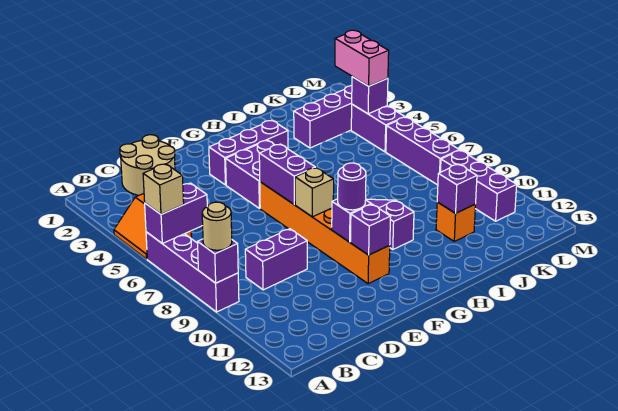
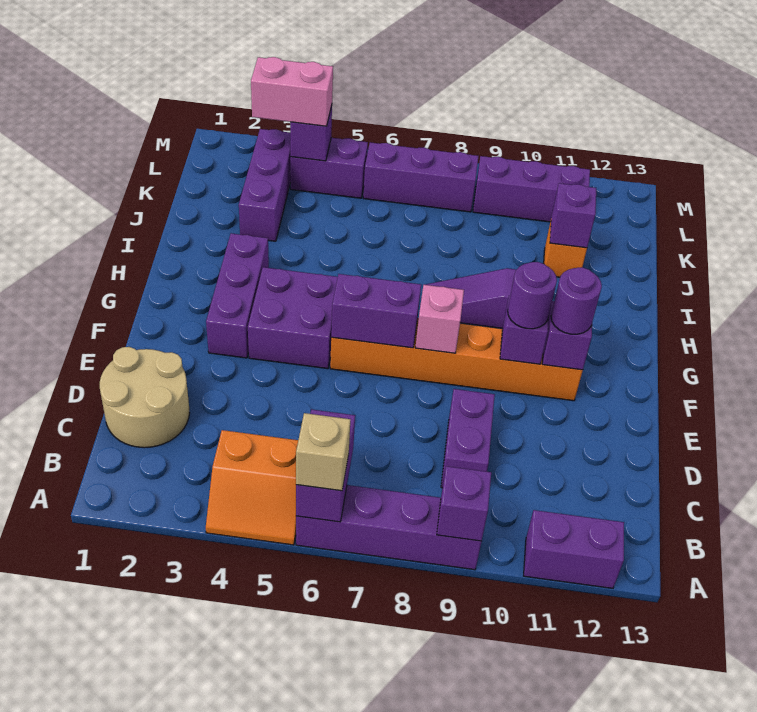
tan round brick A9 level 3 -> none
none -> purple brick A11:A12 level 1
tan brick F8 level 2 -> pink brick F8 level 2
none -> purple round brick F11 level 3

